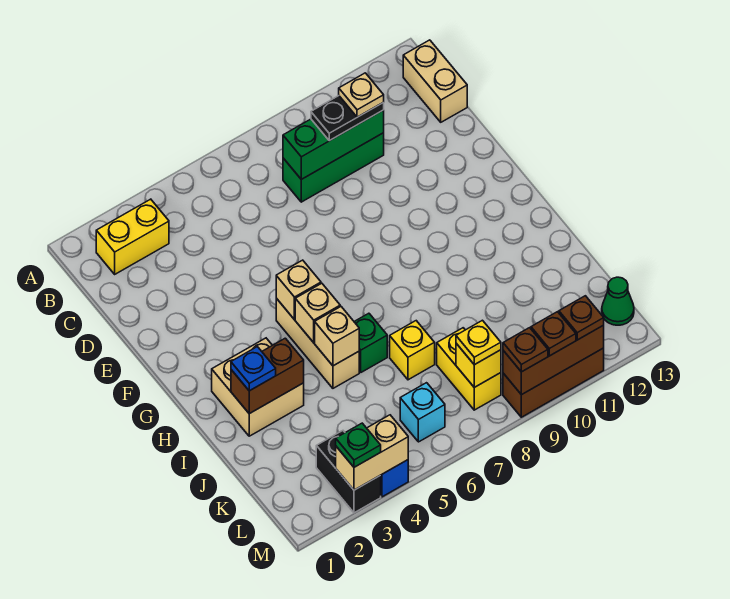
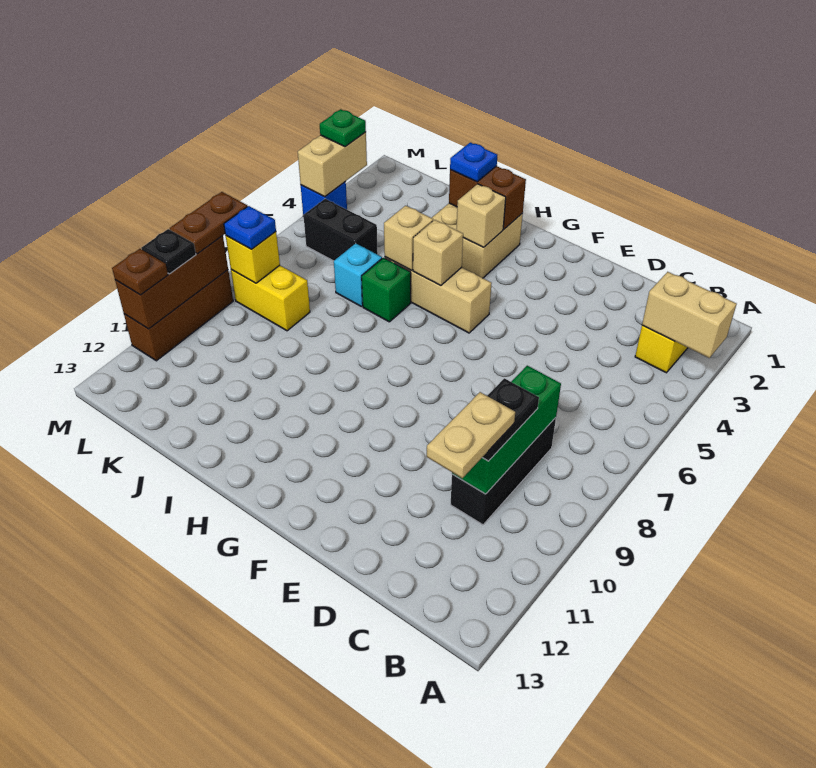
tan brick B13:C13 level 1 -> tan brick A3:B3 level 2
green brick C8:C10 level 1 -> black brick C8:C10 level 1
tan plate C10 level 4 -> tan plate C10:C11 level 4
tan brick G5 level 2 -> tan brick H3 level 2
brown brick I2:I3 level 2 -> brown brick H2:I2 level 2
yellow brick J7 level 1 -> none
black brick L3:M3 level 1 -> black brick K5:L5 level 1
cyan brick L6 level 1 -> cyan brick J6 level 1
yellow plate L8 level 3 -> blue plate L8 level 3
green cone L13 level 1 -> none
brown plate M9 level 3 -> brown plate M8:M9 level 3
brown plate M10 level 3 -> black plate M10 level 3

